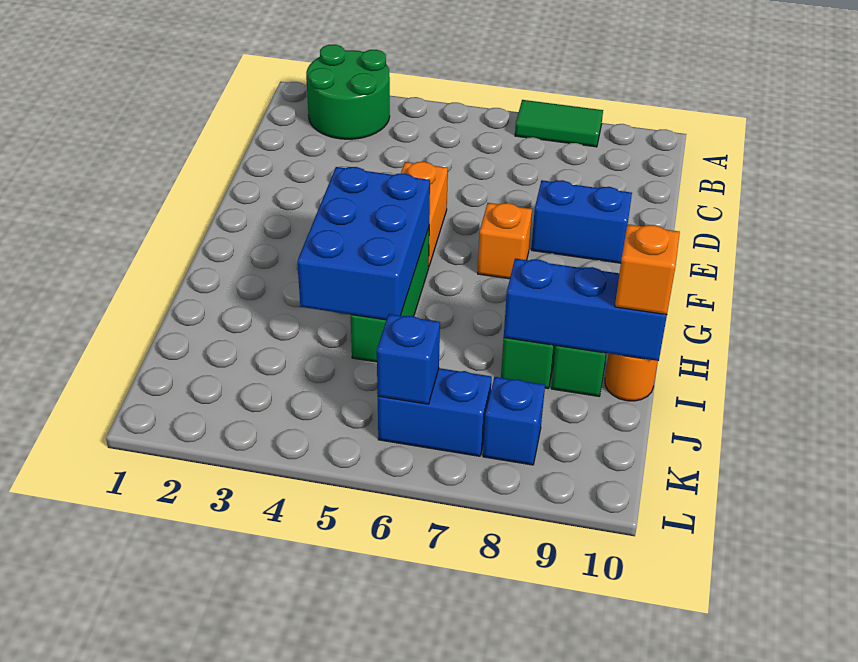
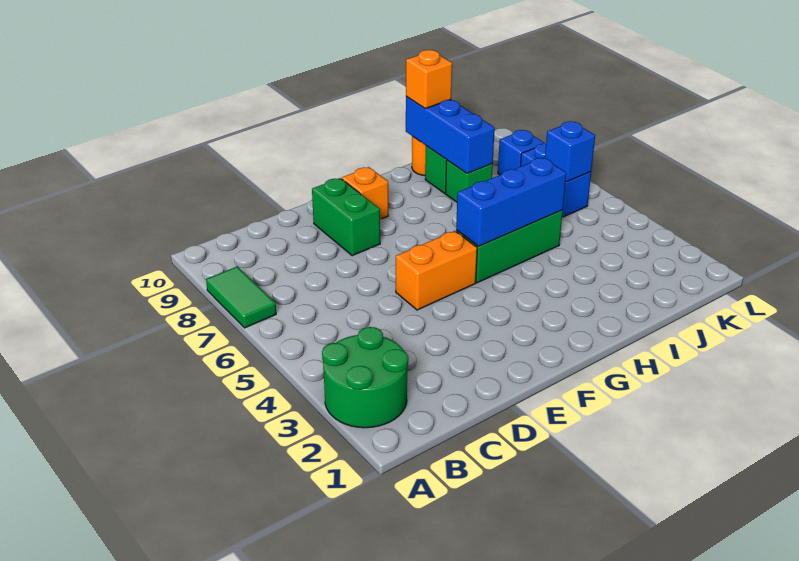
blue brick E8:E9 level 1 -> green brick E8:E9 level 1
orange brick F7 level 1 -> orange brick F9 level 1
blue brick G4:I5 level 2 -> blue brick G5:I5 level 2

